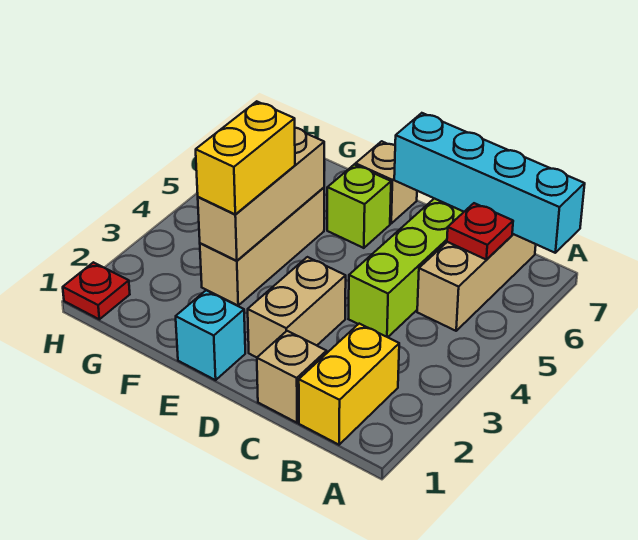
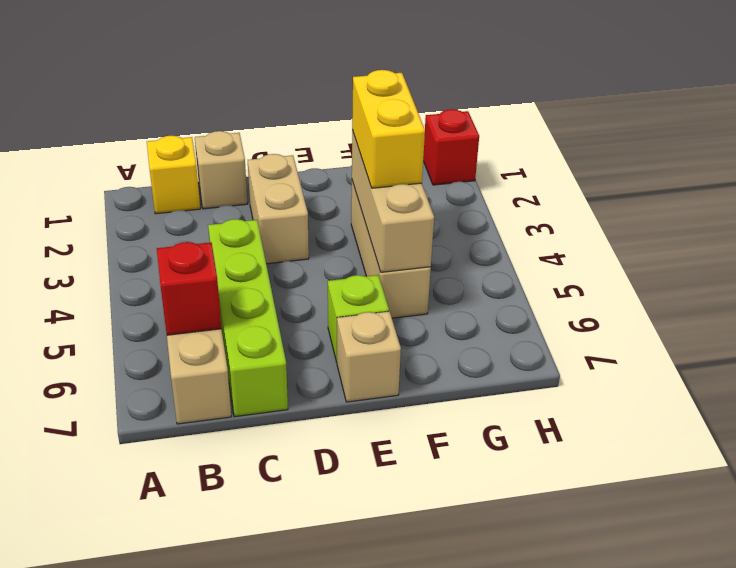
cyan brick A7:D7 level 2 -> none
yellow brick B1:B2 level 1 -> yellow brick B1 level 1
red plate B6 level 2 -> red brick B6 level 2
cyan brick E1 level 1 -> none
red plate H1 level 1 -> red brick H1 level 1

